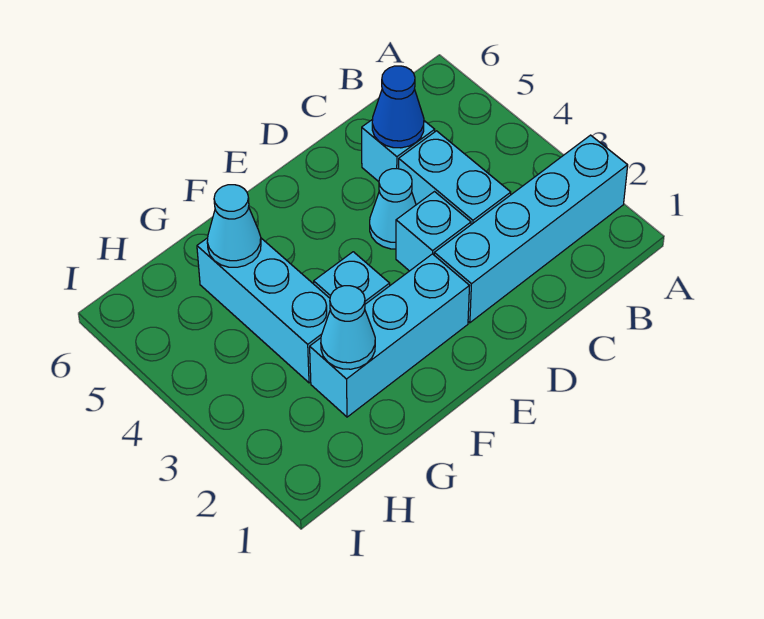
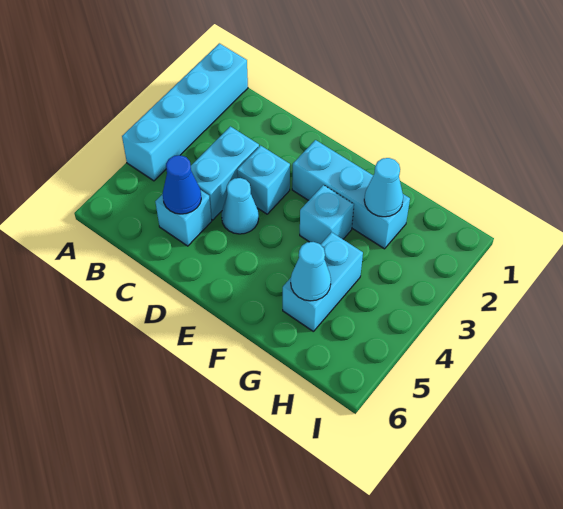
cyan brick A2:D2 level 1 -> cyan brick A1:A4 level 1
cyan brick G3:G5 level 1 -> cyan brick G4:G5 level 1

